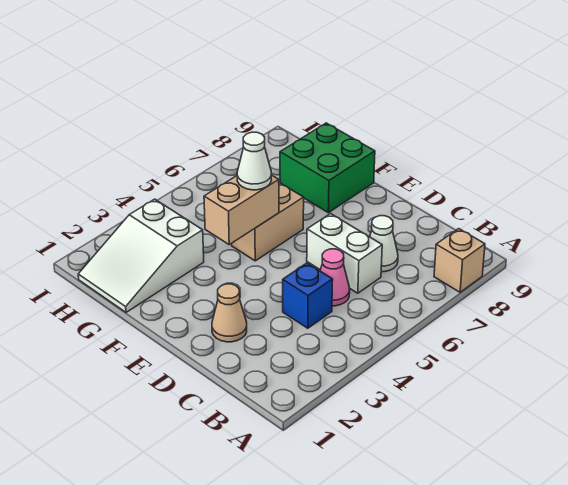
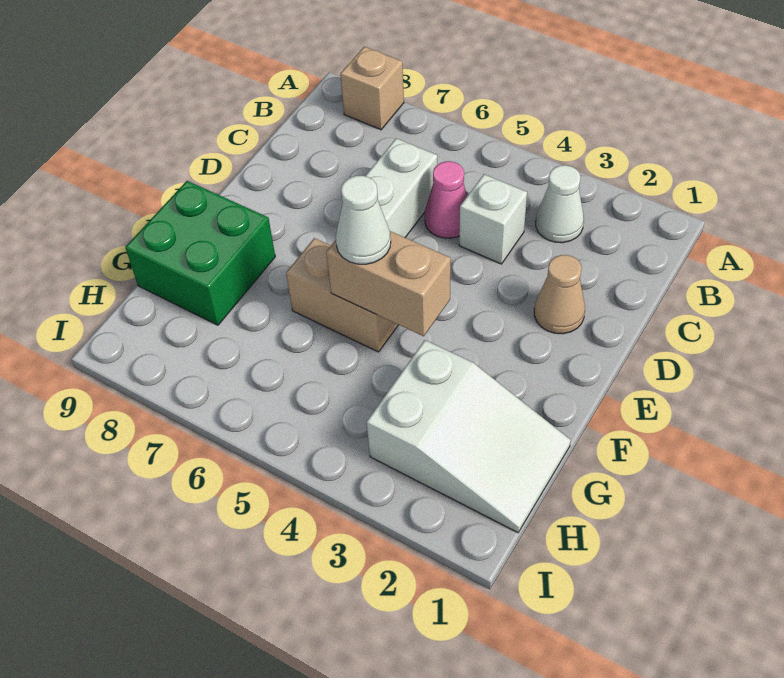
blue brick C4 level 1 -> white brick C4 level 1
white cone C7 level 1 -> white cone B3 level 1

